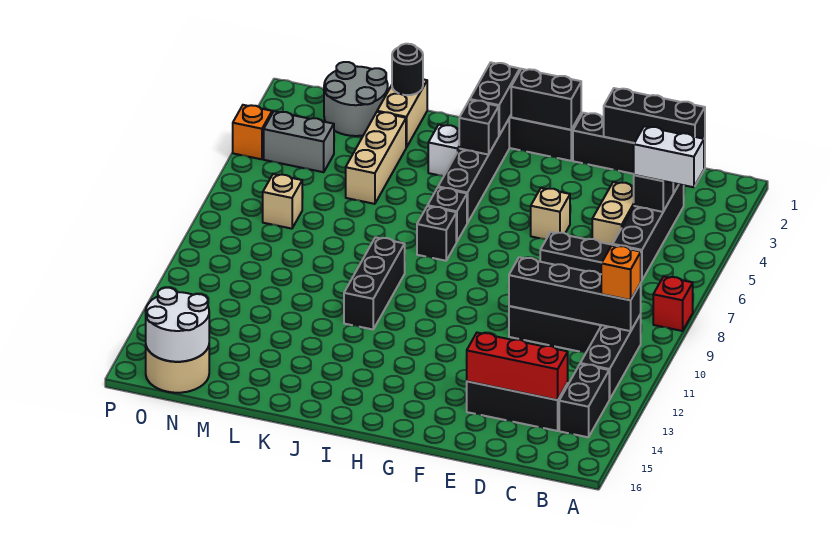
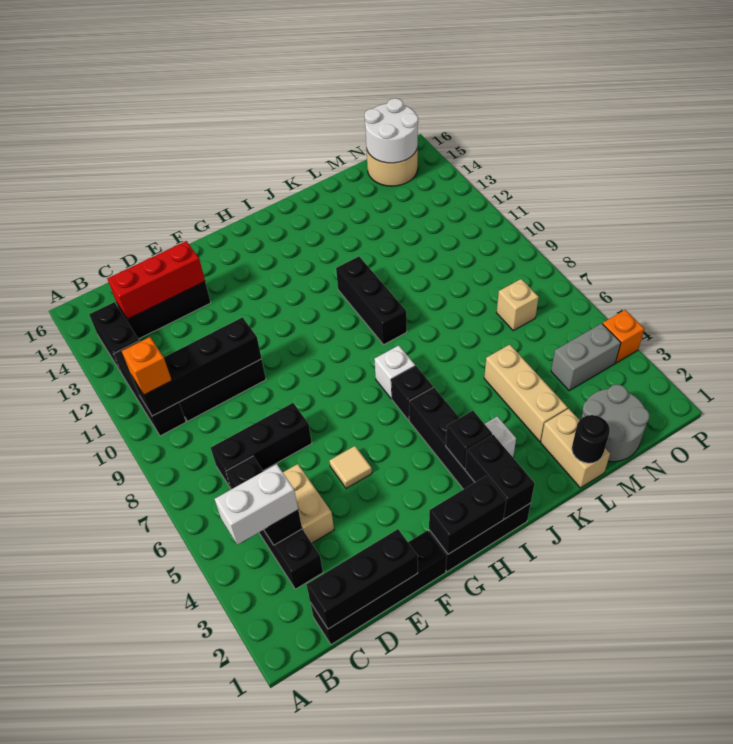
red brick A8 level 1 -> none
tan brick F5 level 1 -> tan tile F5 level 1
black brick I7 level 1 -> white brick I7 level 1

